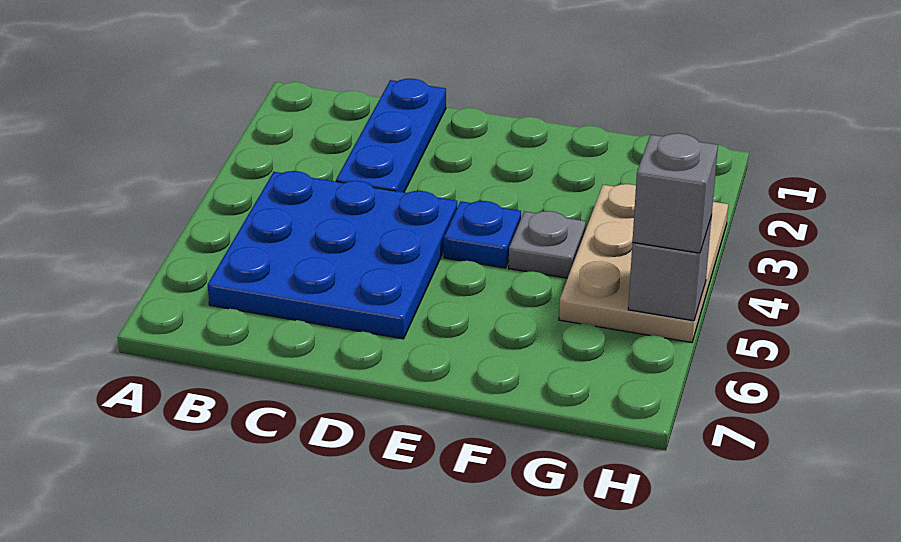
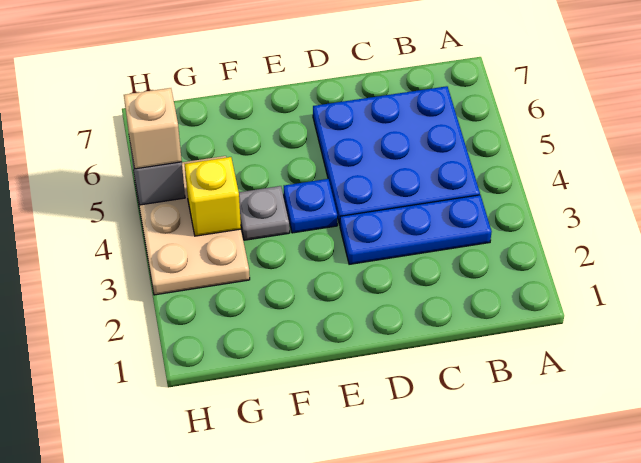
blue plate C1:C3 level 1 -> blue plate B3:D3 level 1
none -> yellow brick G4 level 2
grey brick H5 level 3 -> tan brick H5 level 3

